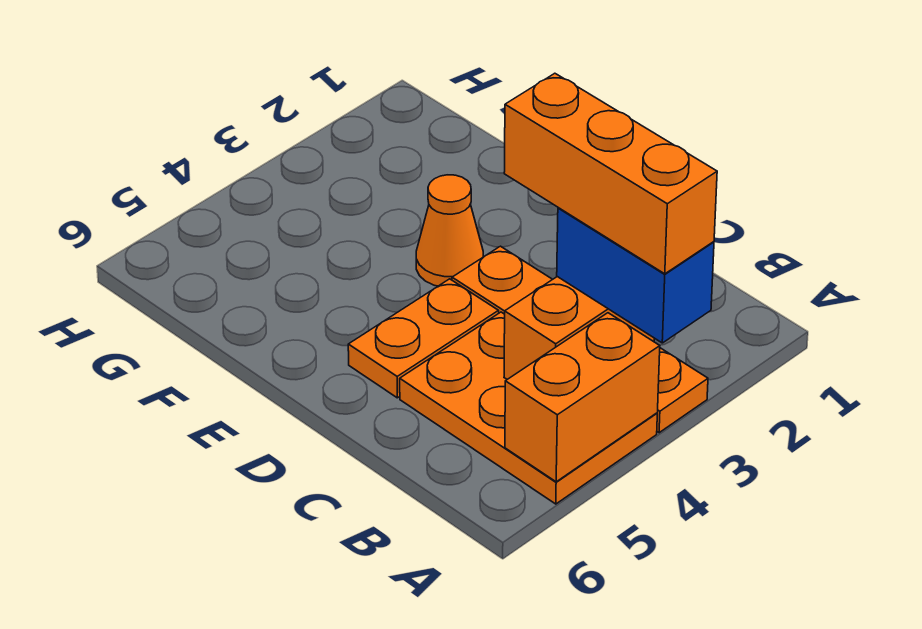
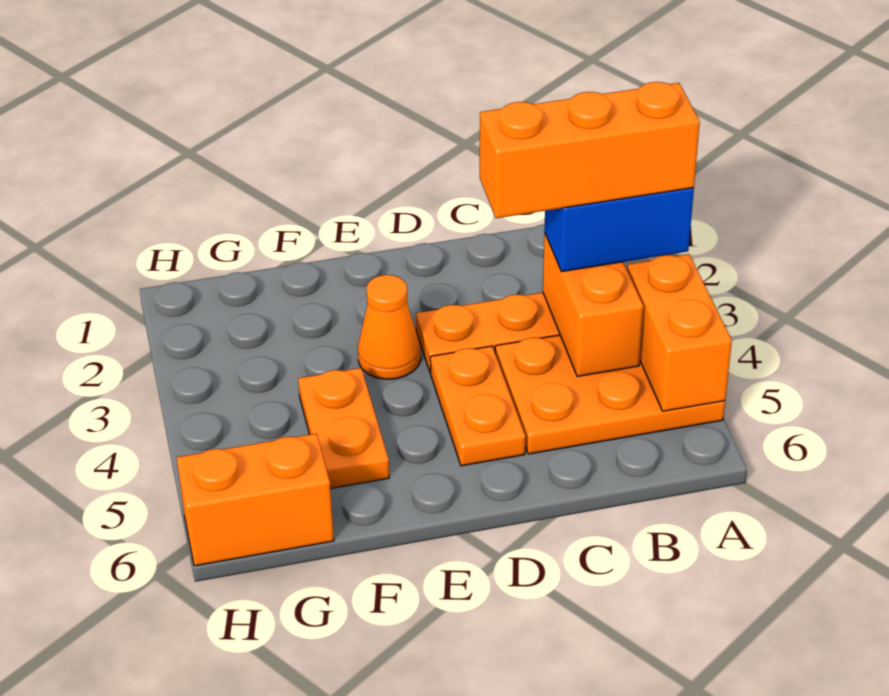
none -> orange plate F4:F5 level 1
none -> orange brick G6:H6 level 1

